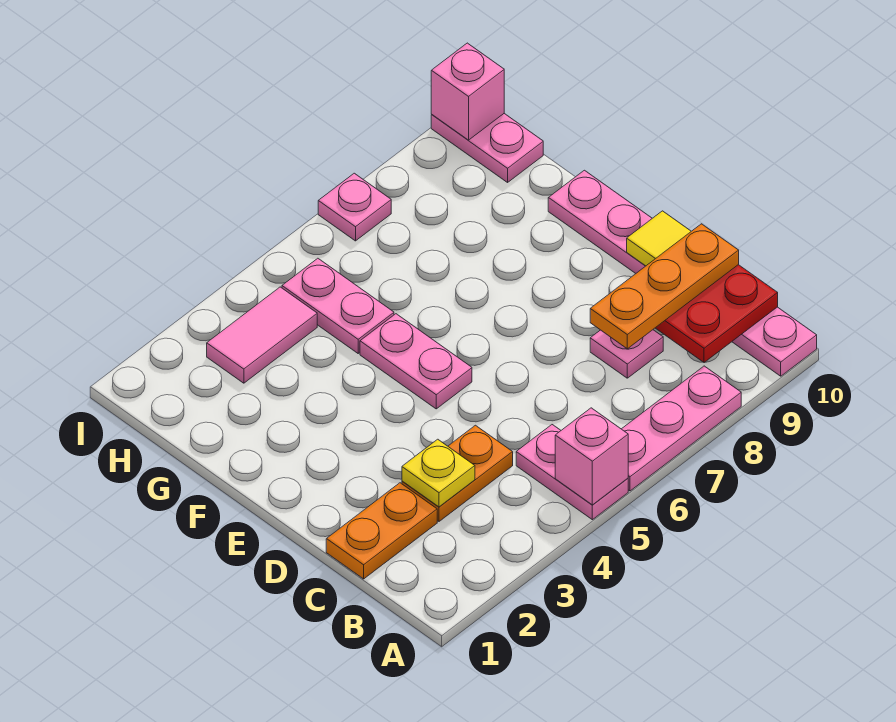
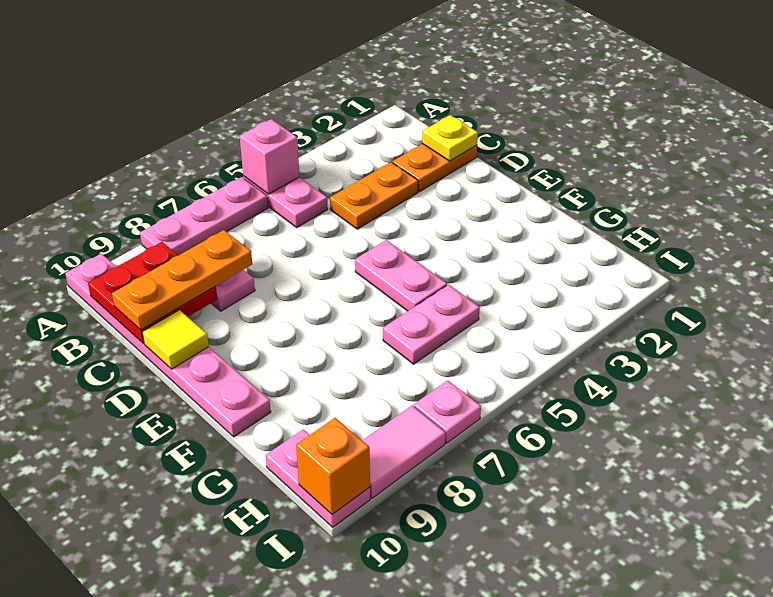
yellow plate C3 level 2 -> yellow plate C1 level 2
pink plate G5:H5 level 1 -> pink plate G5:G6 level 1
pink tile H3:H4 level 1 -> pink tile I8:I9 level 1
pink brick I10 level 2 -> orange brick I10 level 2

